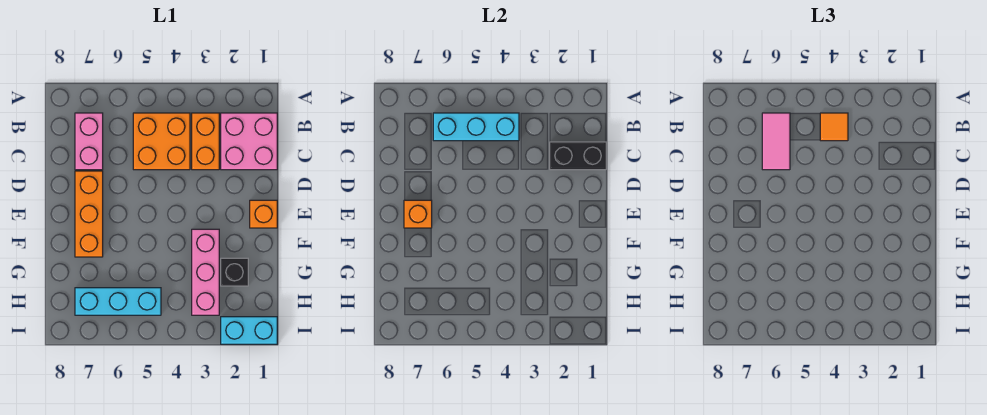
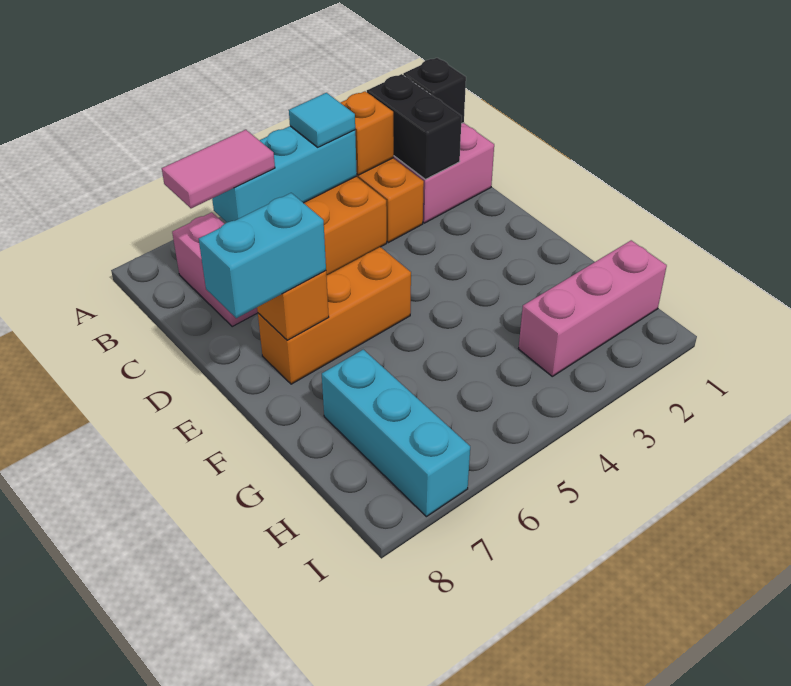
orange tile B4 level 3 -> cyan tile B4 level 3
pink tile B6:C6 level 3 -> pink tile B6:B7 level 3
black brick C1:C2 level 2 -> black brick B2:C2 level 2
orange brick D7:F7 level 1 -> orange brick E5:E7 level 1
orange brick E1 level 1 -> orange brick B3 level 2
pink brick F3:H3 level 1 -> pink brick H1:H3 level 1
black brick G2 level 1 -> black brick B1 level 2
cyan brick H5:H7 level 1 -> cyan brick G7:I7 level 1
cyan brick I1:I2 level 1 -> cyan brick E7:E8 level 3

